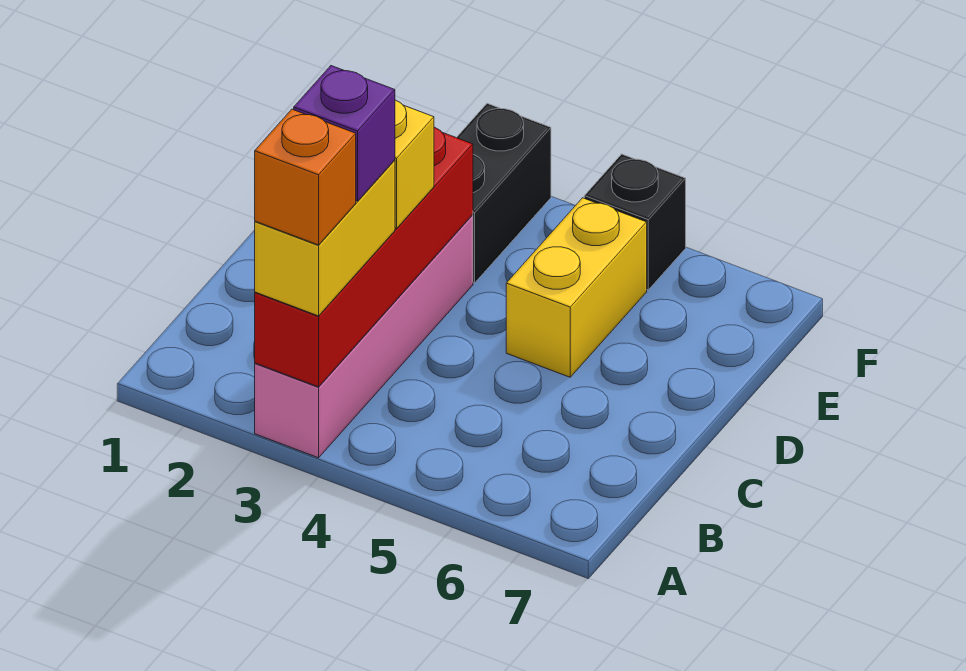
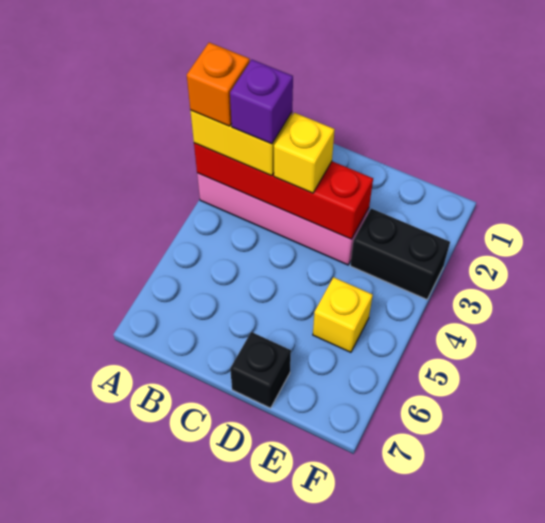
yellow brick D5:E5 level 1 -> yellow brick E5 level 1
black brick F5 level 1 -> black brick D7 level 1

